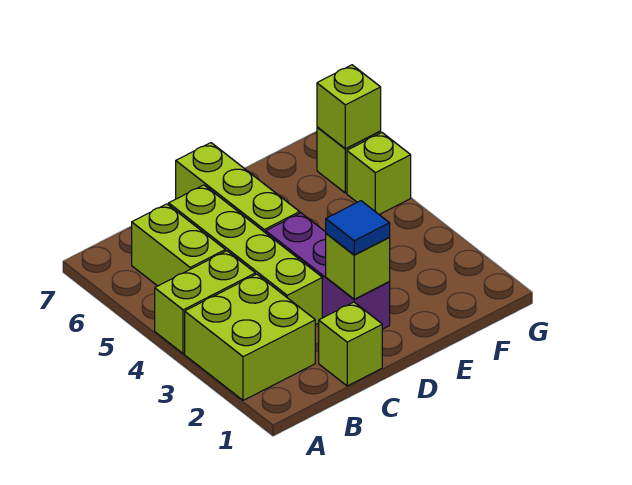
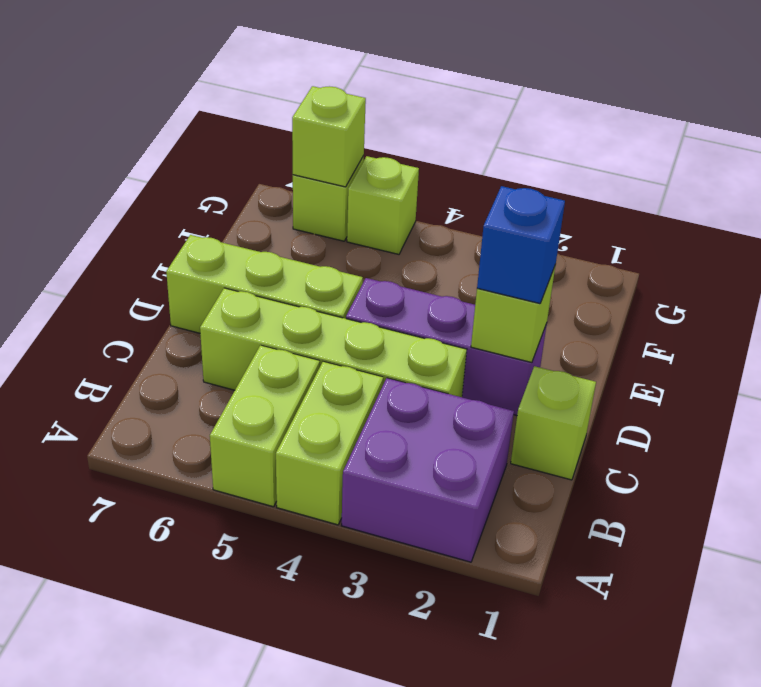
lime brick A2:B3 level 1 -> purple brick A2:B3 level 1
lime brick B5:B6 level 1 -> lime brick A5:B5 level 1
blue tile D2 level 3 -> blue brick D2 level 3

